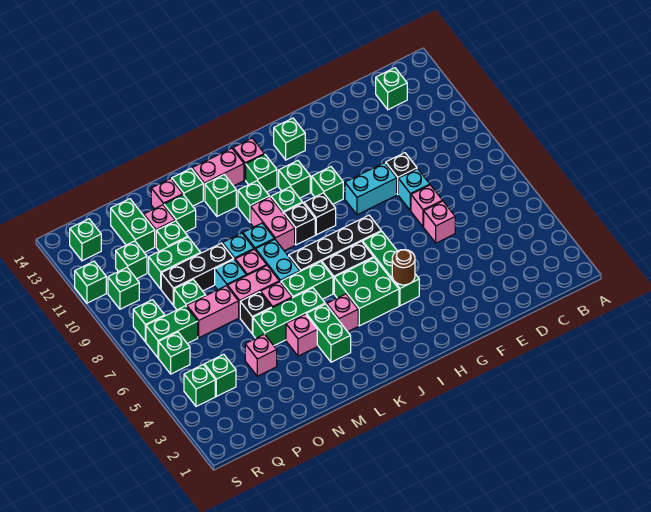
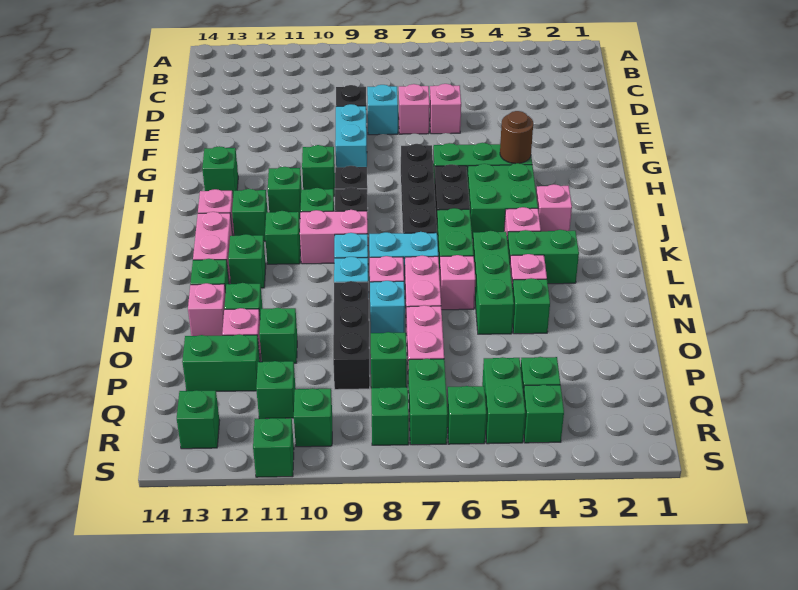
green brick C13 level 1 -> green brick N4 level 1
black brick N6 level 1 -> none
pink brick O4 level 1 -> pink brick J3 level 1
green brick O10:P10 level 1 -> green brick Q5:R5 level 1

